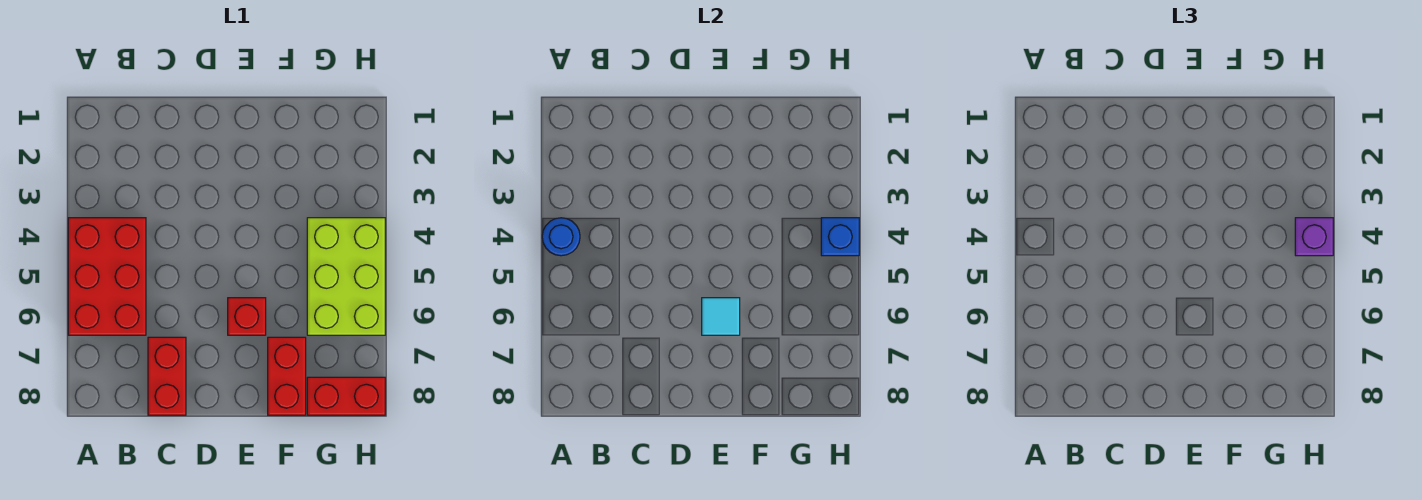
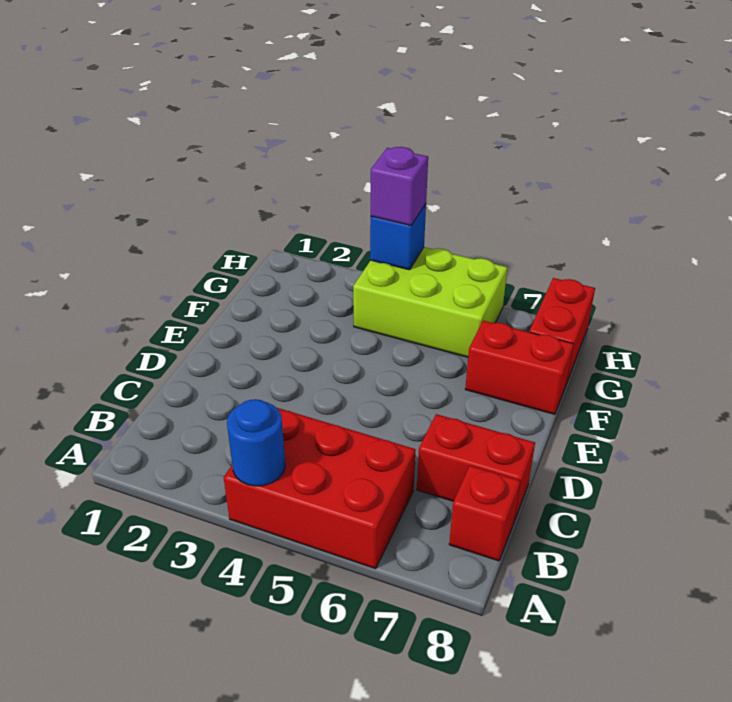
red brick E6 level 1 -> red brick B8 level 1
cyan tile E6 level 2 -> none

